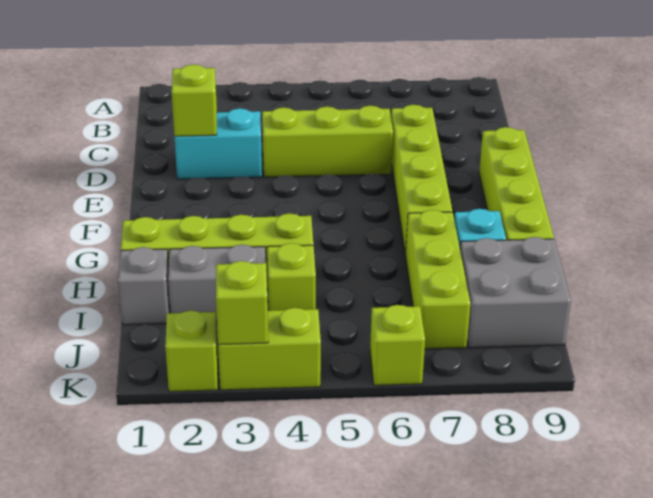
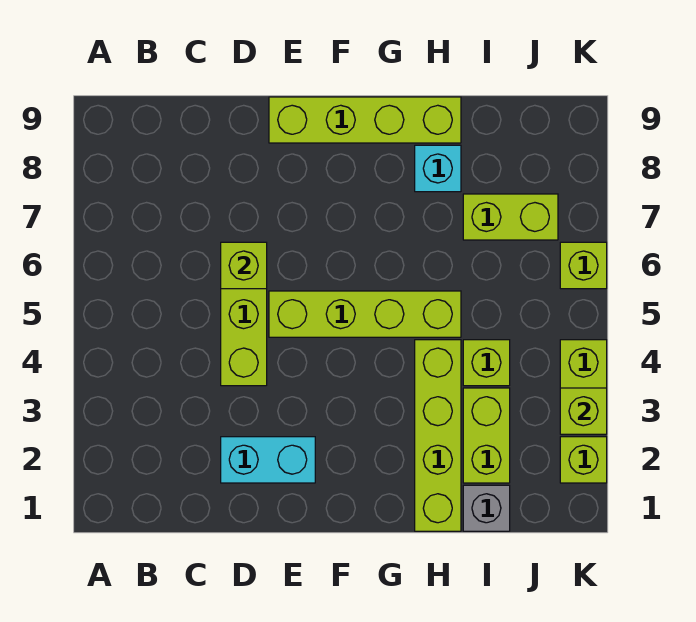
cyan brick D2:D3 level 1 -> cyan brick D2:E2 level 1
lime brick D2 level 2 -> lime brick D6 level 2
lime brick D7:G7 level 1 -> lime brick E5:H5 level 1
lime brick H7:J7 level 1 -> lime brick I7:J7 level 1
grey brick I2:I3 level 1 -> lime brick I2:I3 level 1
grey brick I8:J9 level 1 -> none

